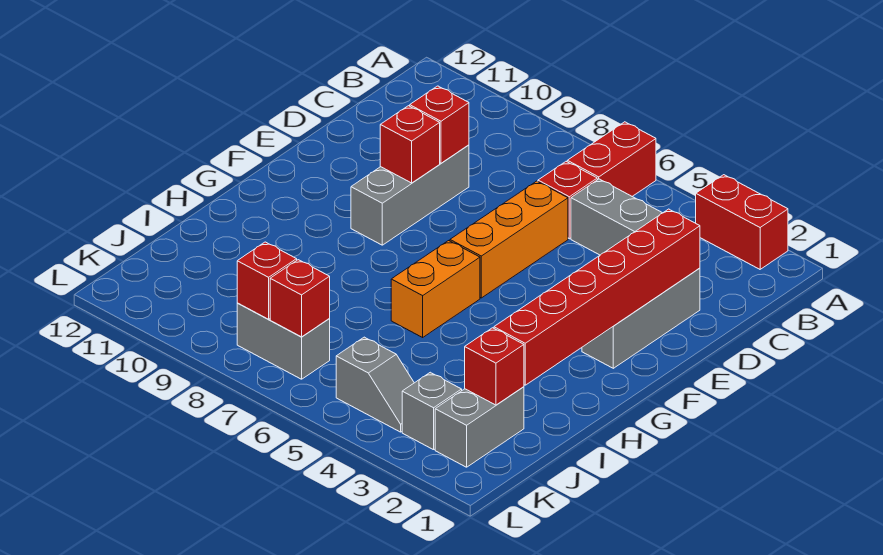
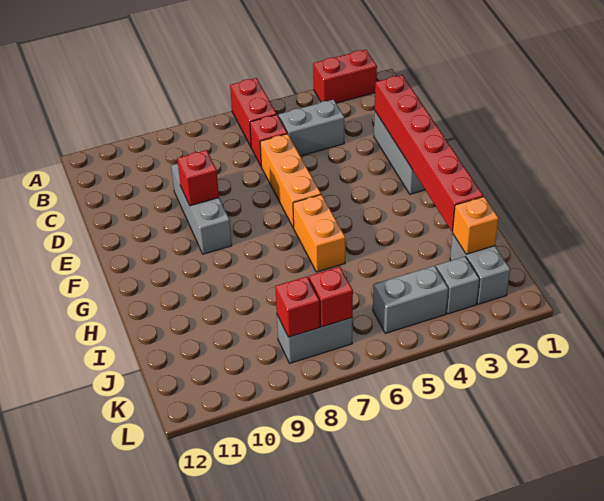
red brick D9 level 2 -> none
red brick J2 level 2 -> orange brick J2 level 2
grey slope K4:K5 level 1 top 5 -> grey brick K4:K5 level 1

